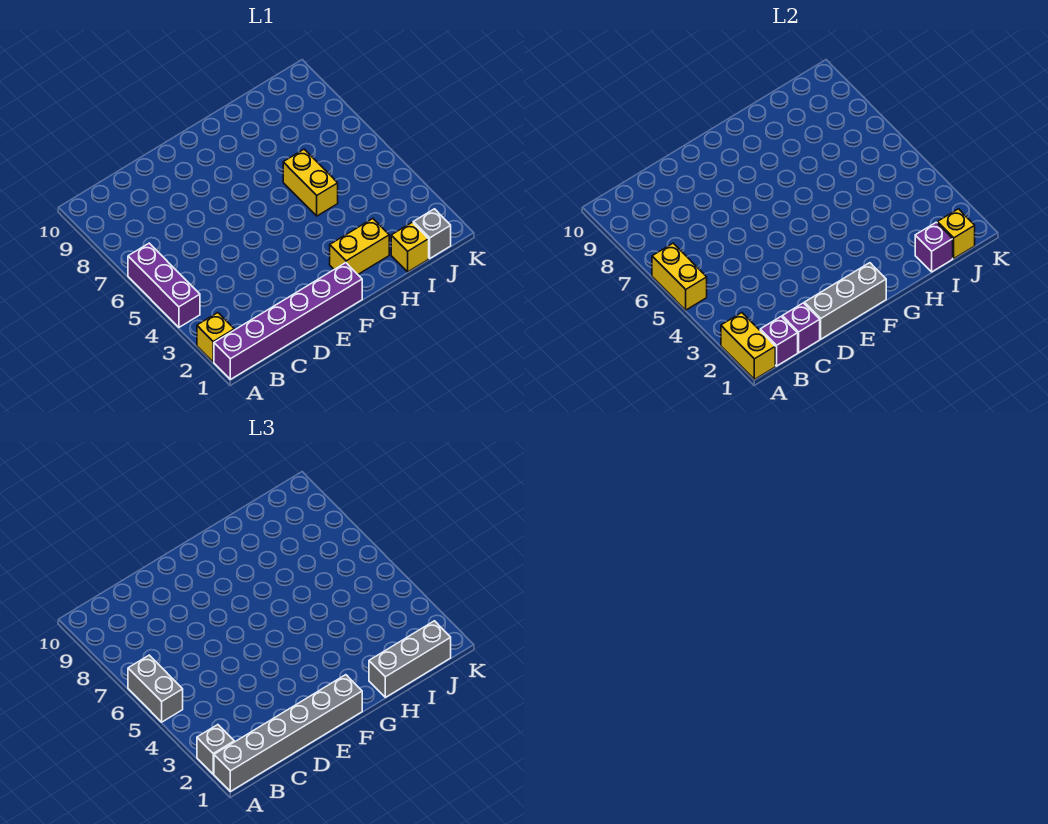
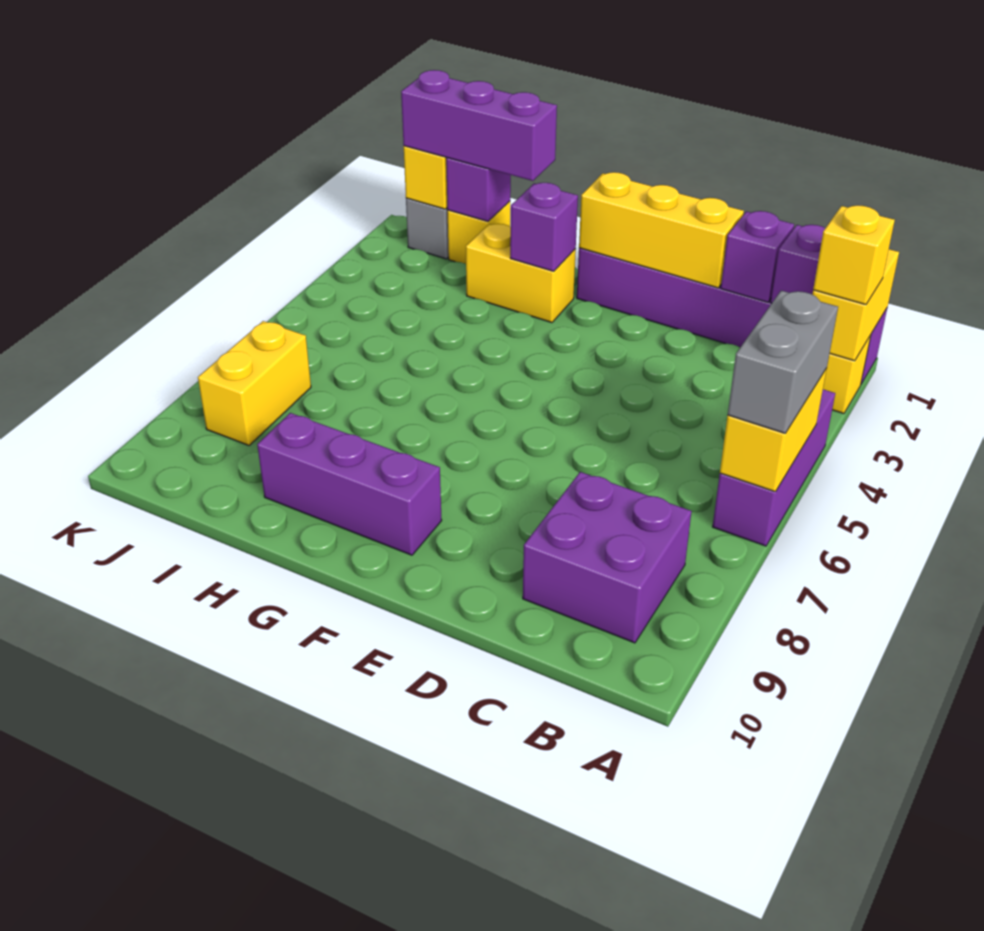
grey brick A1:F1 level 3 -> none
grey brick A2 level 3 -> yellow brick A2 level 3
none -> purple brick B8:C9 level 1
grey brick D1:F1 level 2 -> yellow brick D1:F1 level 2
none -> purple brick F9:H9 level 1
none -> purple brick G2 level 2
grey brick H1:J1 level 3 -> purple brick H1:J1 level 3
yellow brick H5:H6 level 1 -> yellow brick J7:J8 level 1

